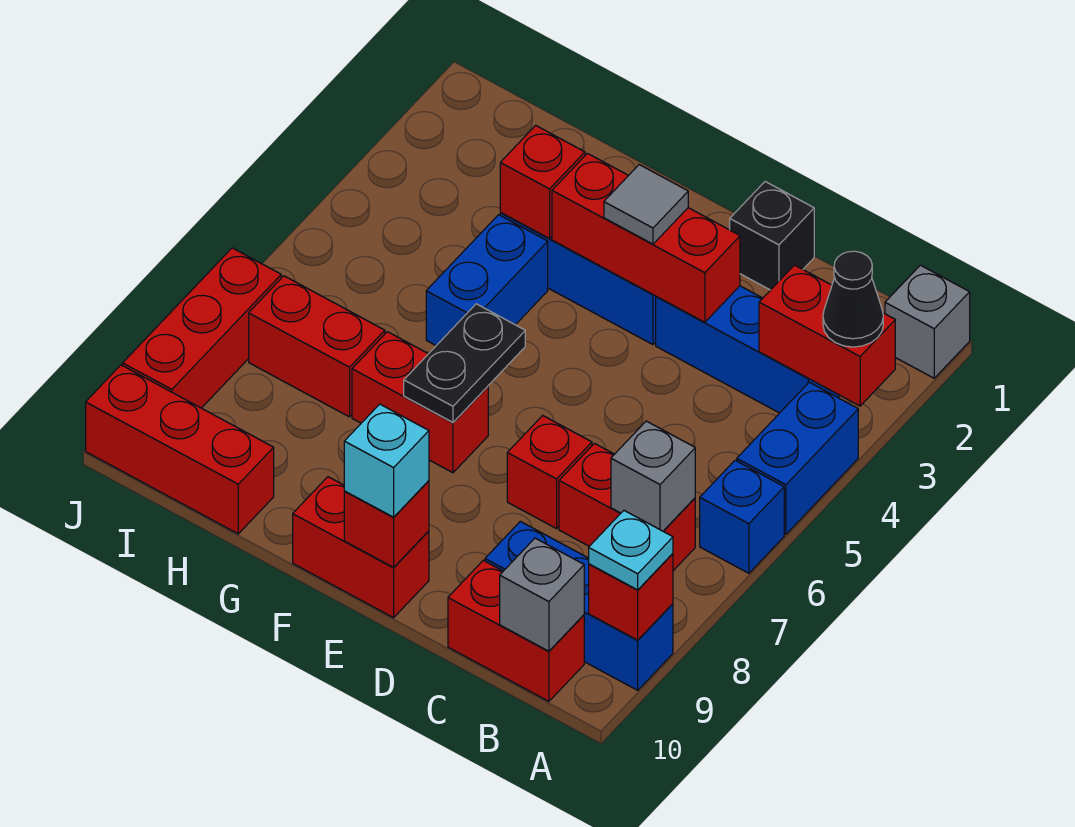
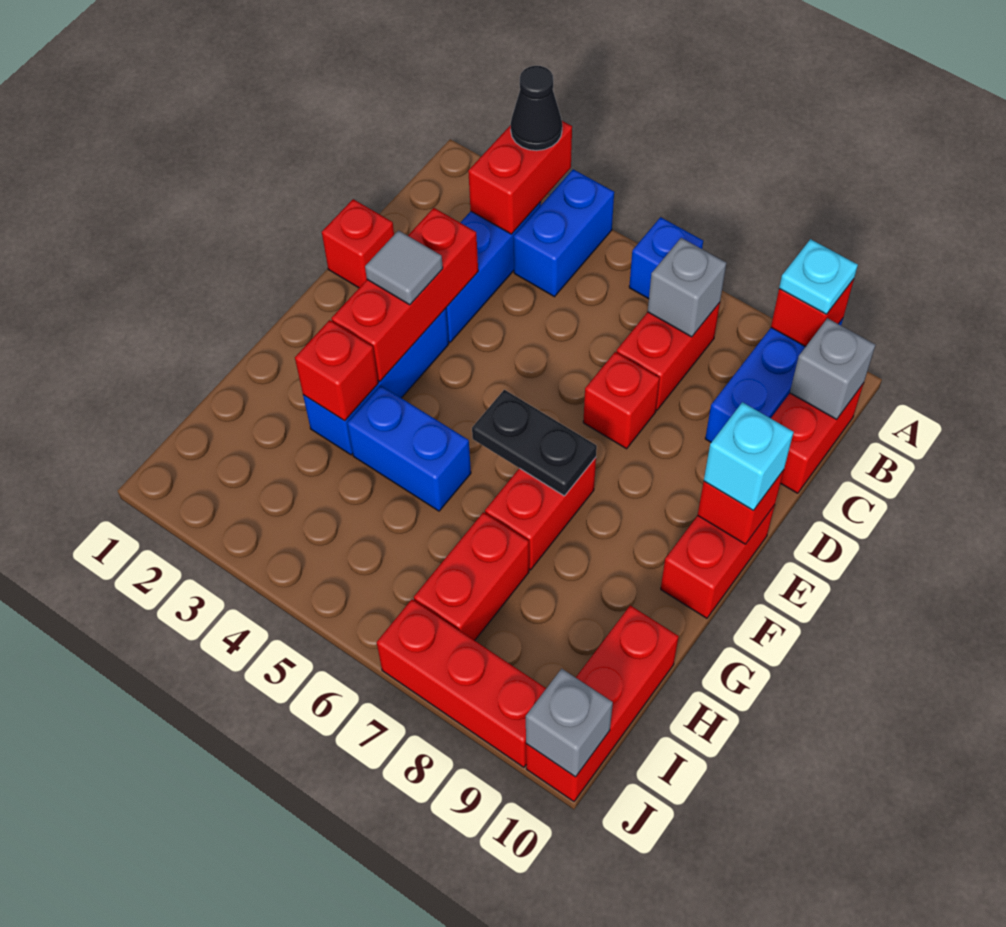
grey brick A1 level 1 -> grey brick J10 level 2
blue brick A4:A5 level 1 -> blue brick A4:B4 level 1
black brick D1 level 1 -> red brick D1 level 1

